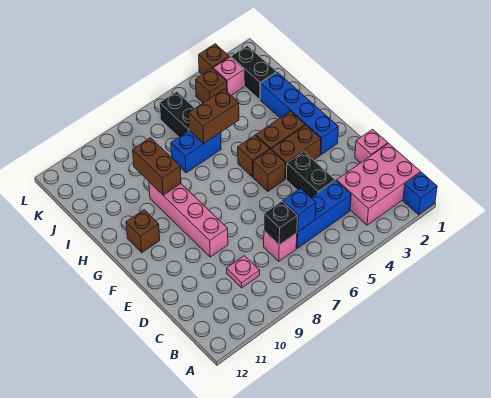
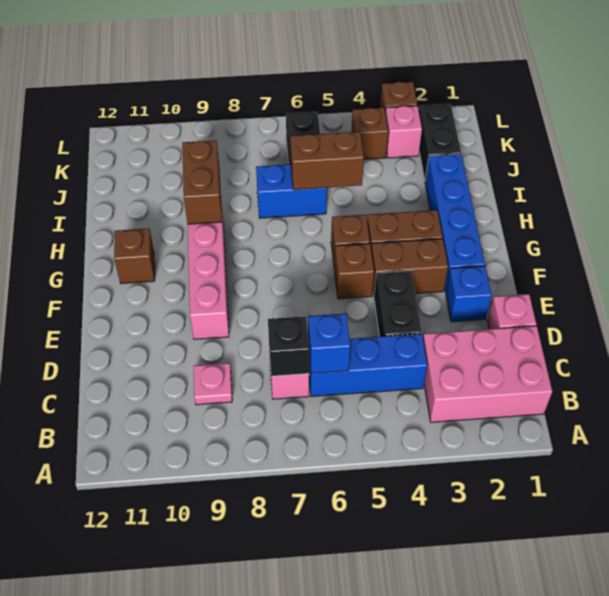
blue brick A1 level 1 -> blue brick E2 level 1

